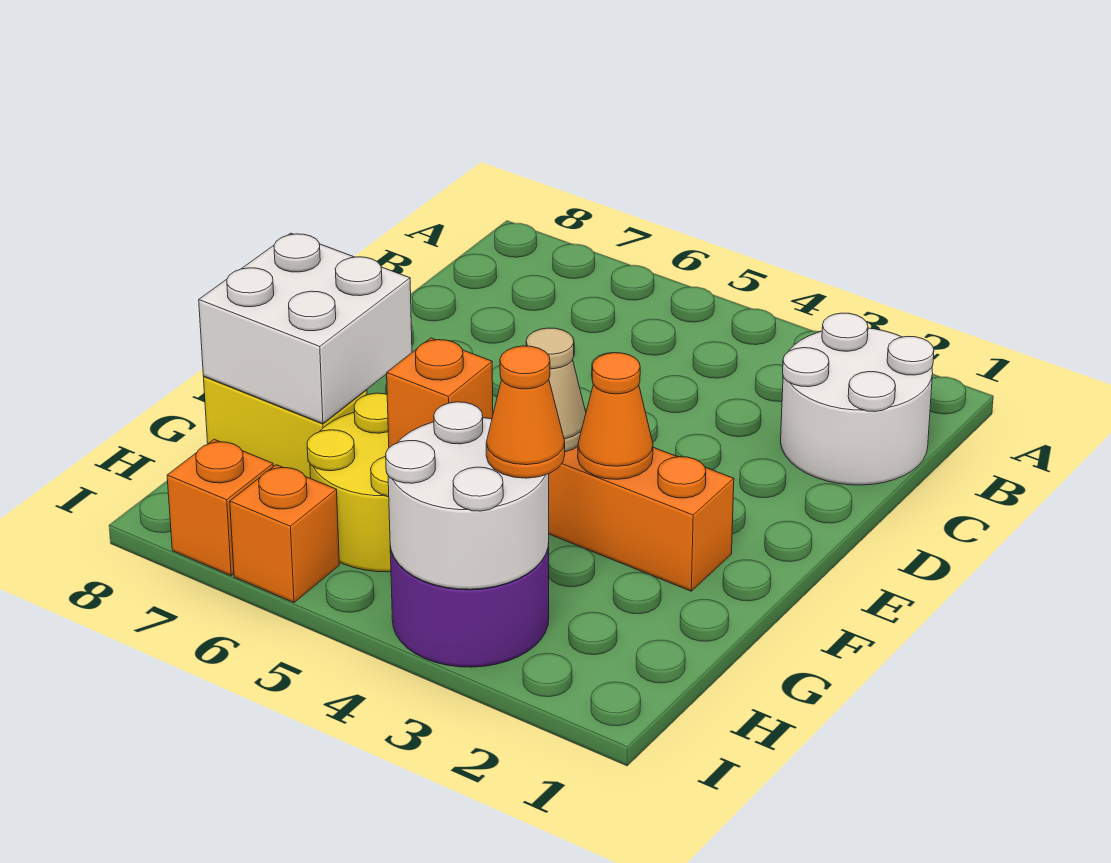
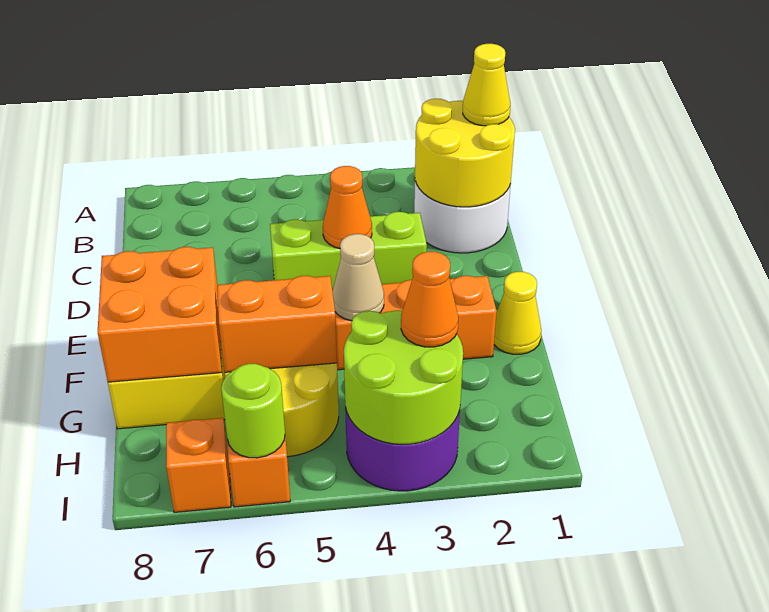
none -> yellow round brick B1:C2 level 2
none -> yellow cone B1 level 3
none -> lime brick D3:D5 level 1
none -> yellow cone F1 level 1
orange cone F3 level 2 -> orange cone D4 level 2
white brick F7:G8 level 2 -> orange brick F7:G8 level 2
orange brick G5 level 2 -> orange brick G5:G6 level 2
white round brick H3:I4 level 2 -> lime round brick H3:I4 level 2
none -> lime round brick I6 level 2

